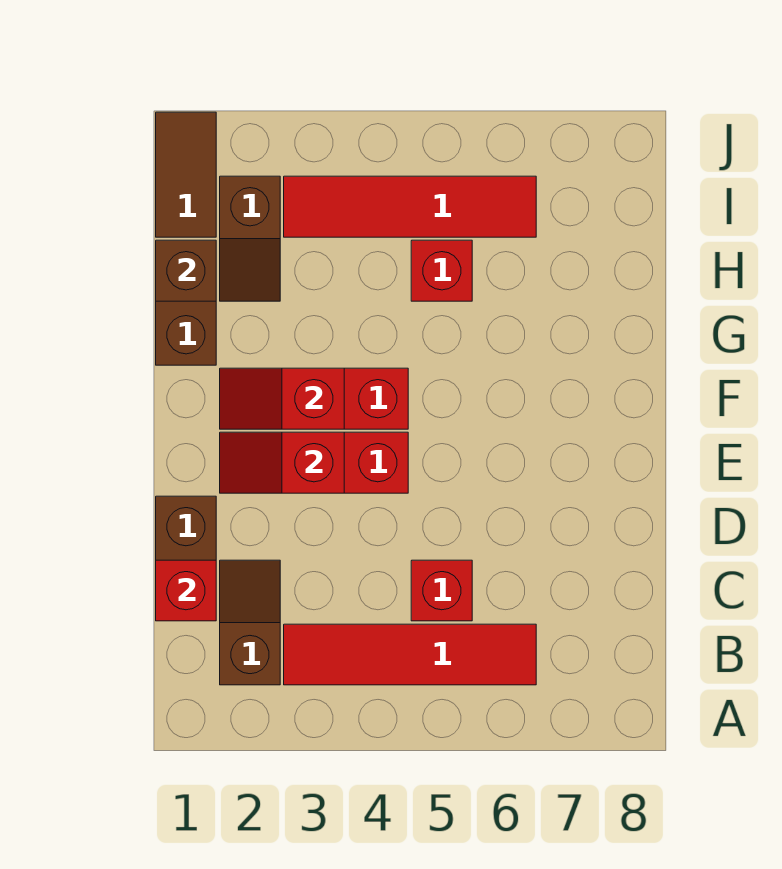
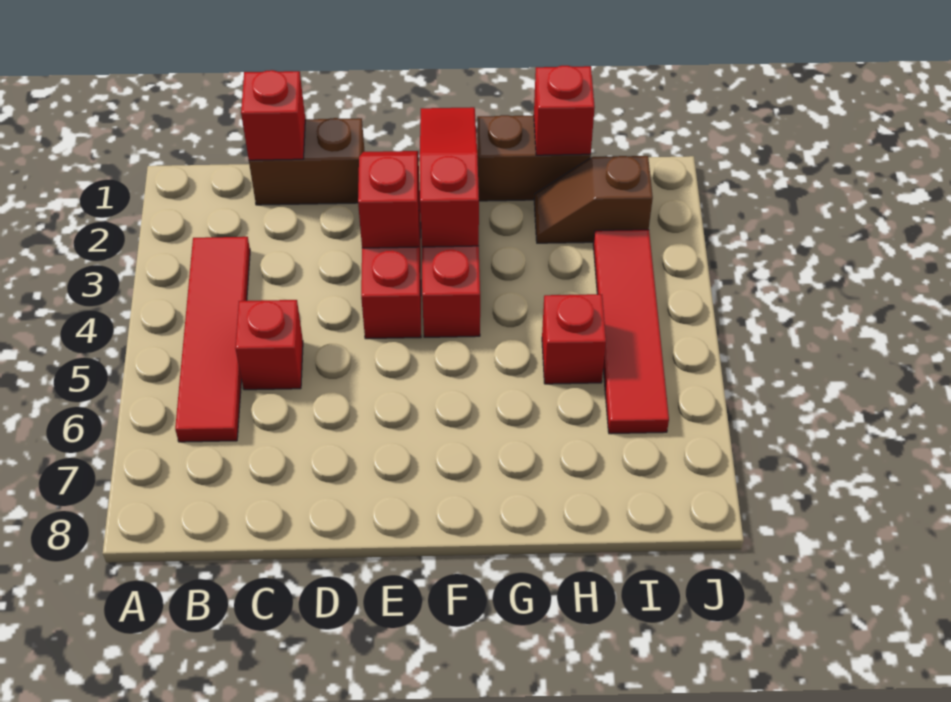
brown slope B2:C2 level 1 top B -> none
red slope F2:F3 level 2 top 3 -> red slope F1:F3 level 2 top 3
brown brick H1 level 2 -> red brick H1 level 2
brown tile I1:J1 level 1 -> none

